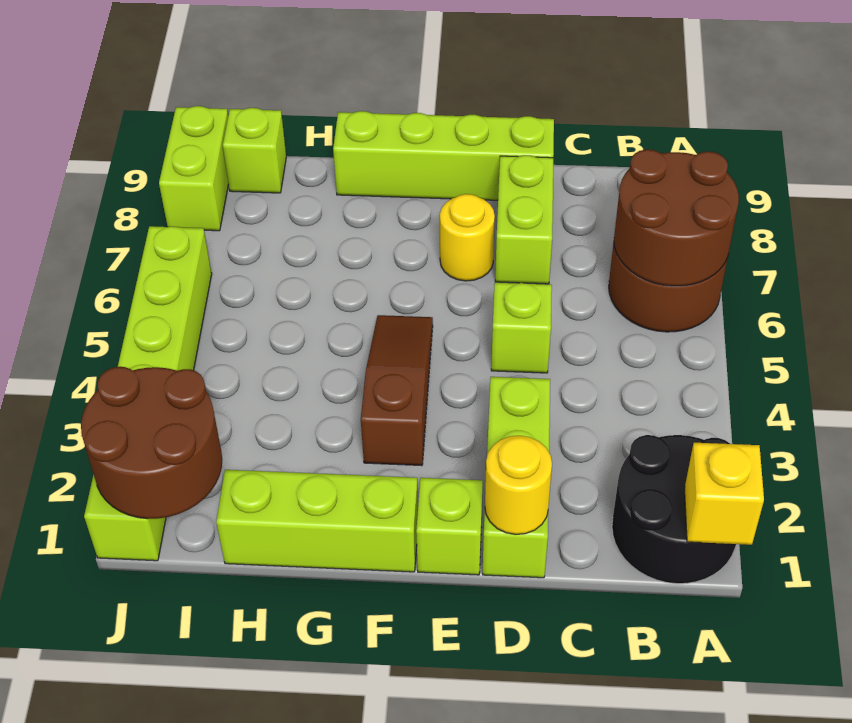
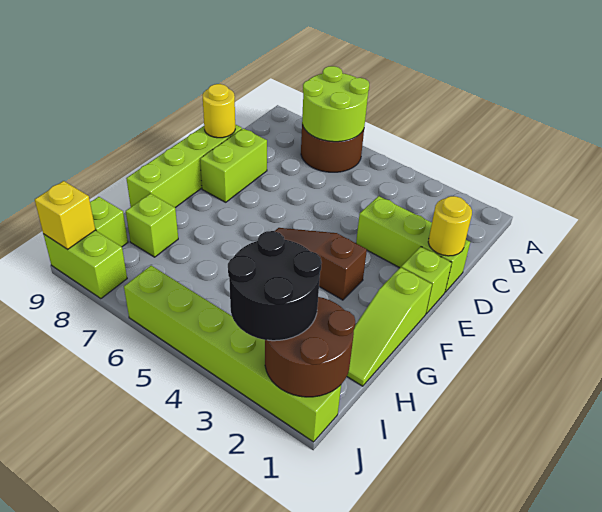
black round brick A1:B2 level 1 -> black round brick I2:J3 level 3
yellow brick A1 level 2 -> yellow brick J9 level 2
brown round brick A6:B7 level 2 -> lime round brick A6:B7 level 2
lime brick D5 level 1 -> lime brick H8 level 1
lime brick D7:D8 level 1 -> lime brick D8:E8 level 1
yellow round brick E7 level 1 -> yellow round brick D9 level 2
lime brick F1:H1 level 1 -> lime slope F1:H1 level 1 top F

